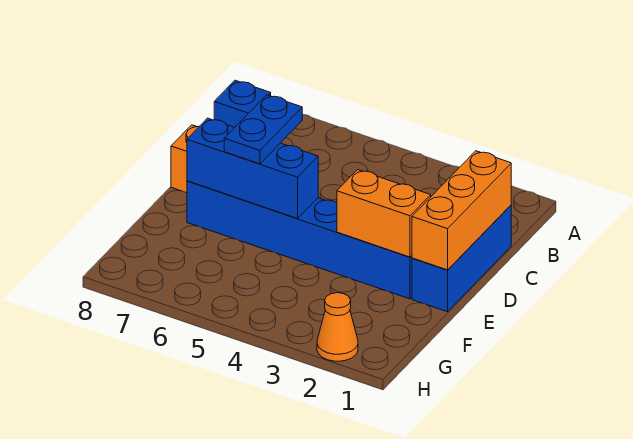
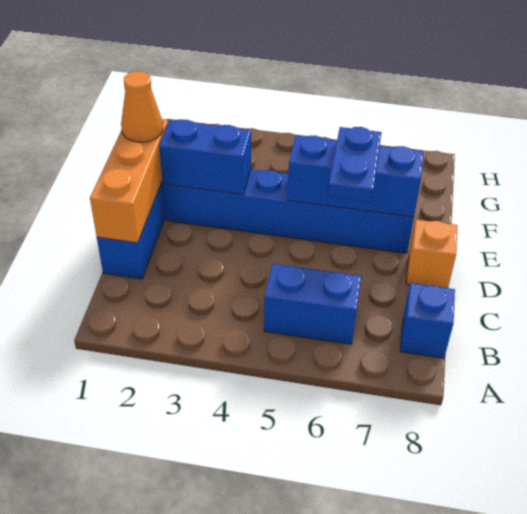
none -> blue brick B5:B6 level 1
orange brick E2:E3 level 2 -> blue brick E2:E3 level 2
orange cone H2 level 1 -> orange cone E1 level 3

